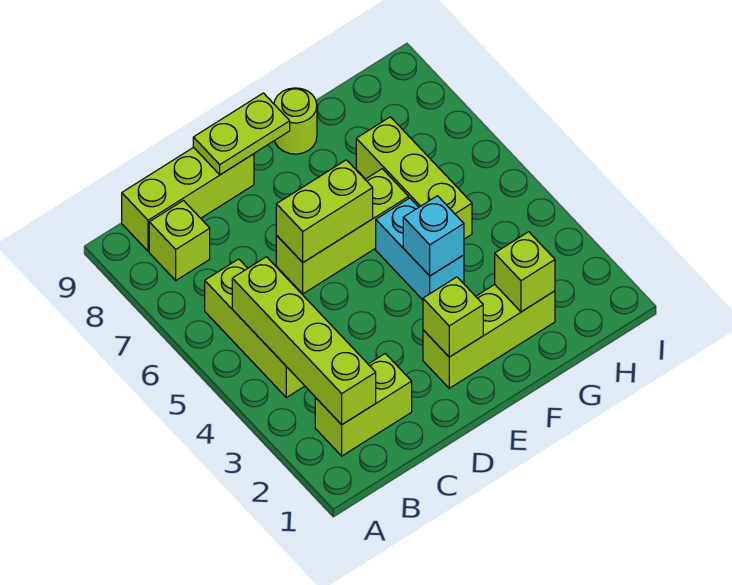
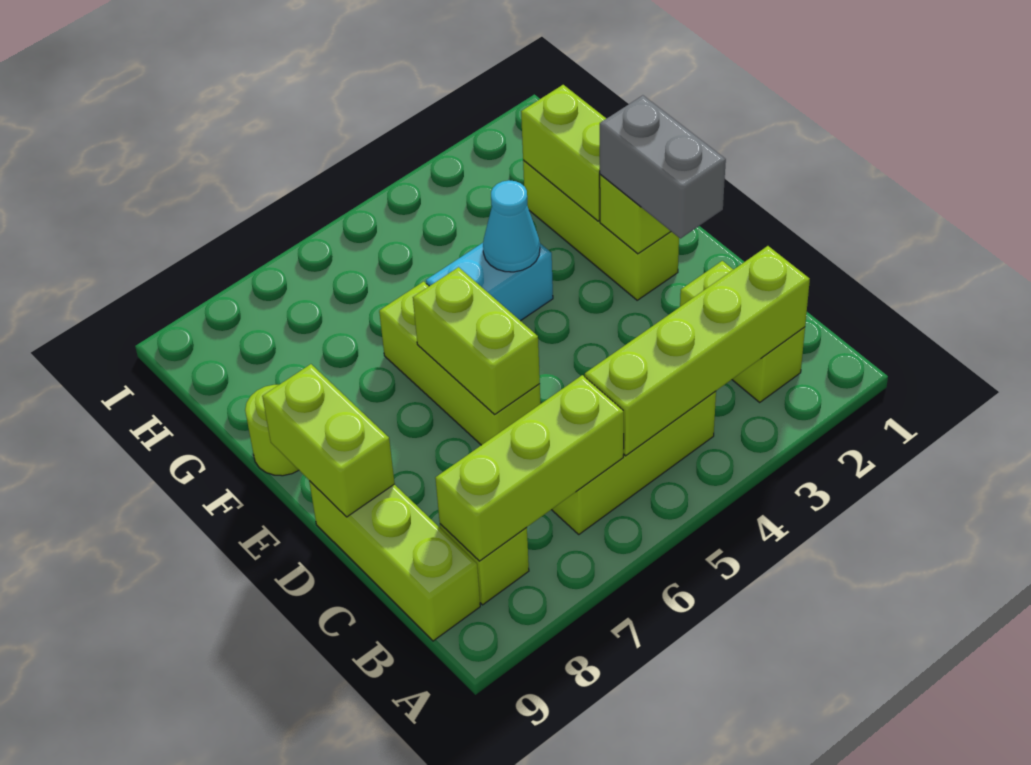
none -> grey brick D2:E2 level 3
lime plate D9:E9 level 2 -> lime brick D9:E9 level 2
cyan brick F4 level 2 -> cyan cone F4 level 2
lime brick G2 level 2 -> lime brick F2:G2 level 2
lime brick G5:G7 level 1 -> lime brick B6:B8 level 2

